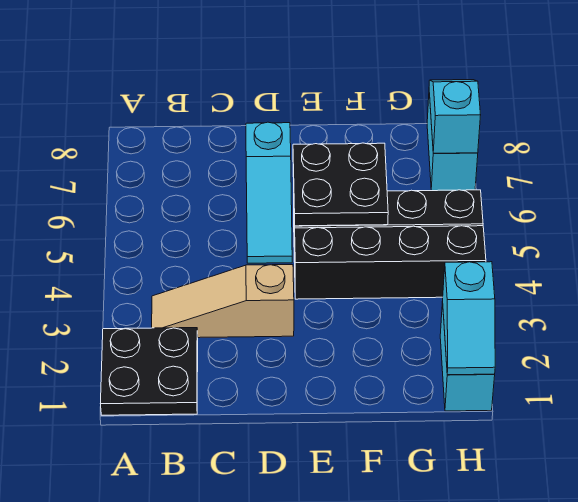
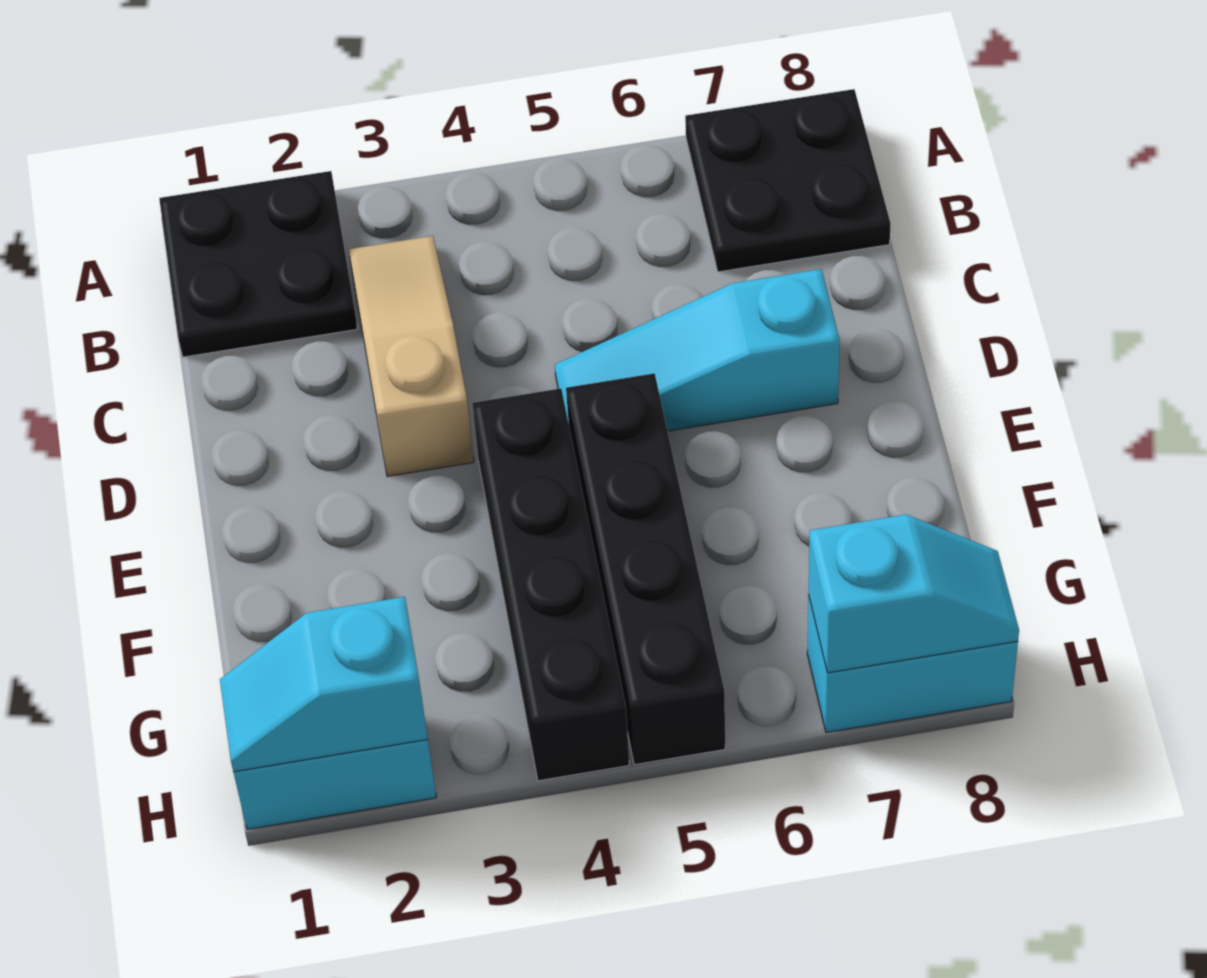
black plate E5:F6 level 2 -> black plate A7:B8 level 1

